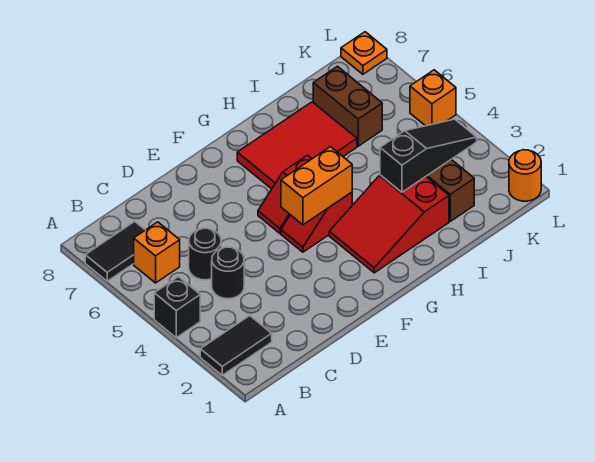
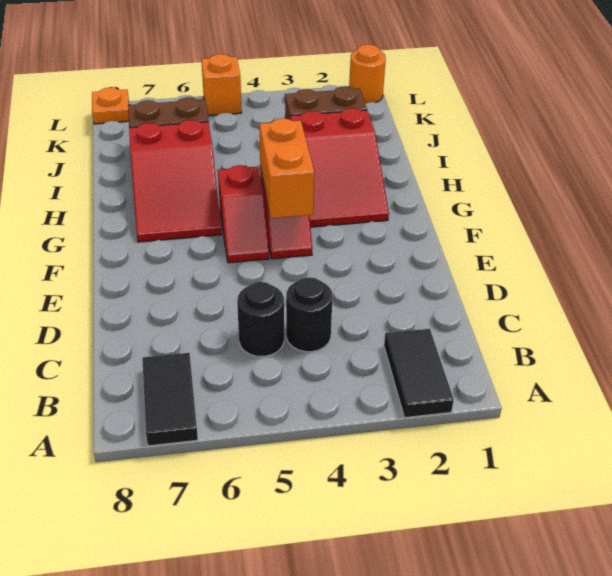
black brick A4 level 1 -> none
orange brick B6 level 1 -> none
red tile G6:I7 level 1 -> red slope G6:I7 level 1 top I
black slope I3:K3 level 2 top I -> none

